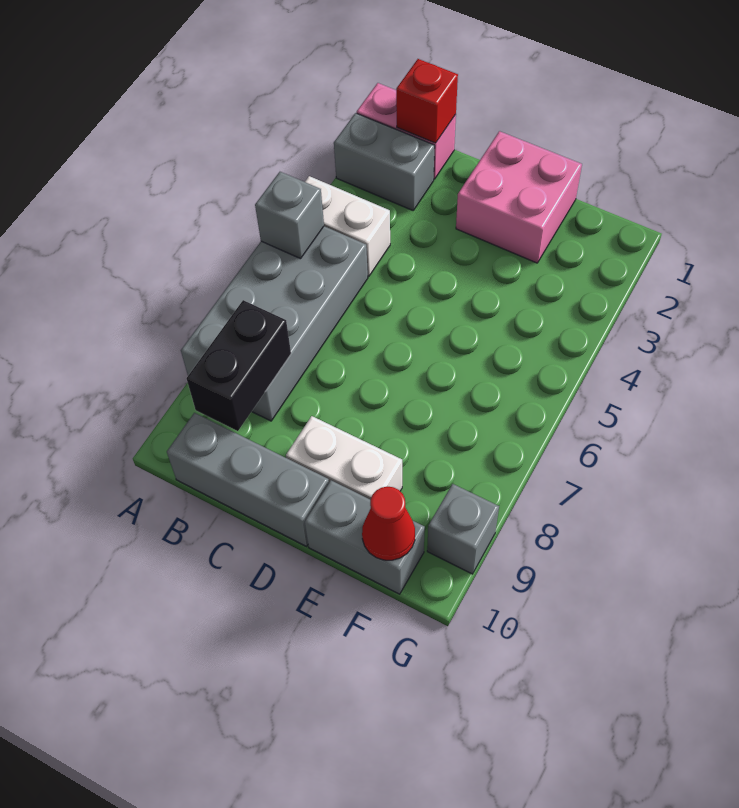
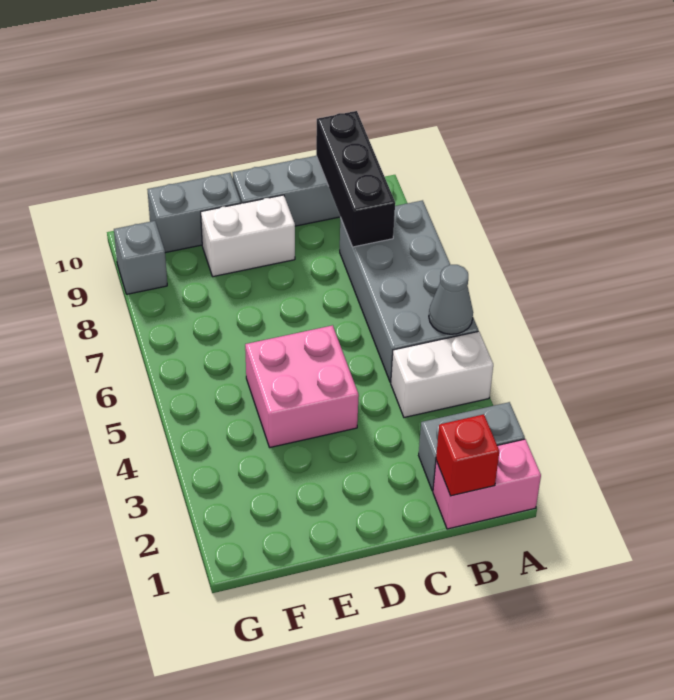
grey brick A5 level 2 -> grey cone A5 level 2
black brick B8:B9 level 2 -> black brick B8:B10 level 2
pink brick D1:E2 level 1 -> pink brick D4:E5 level 1
red cone F10 level 2 -> none

